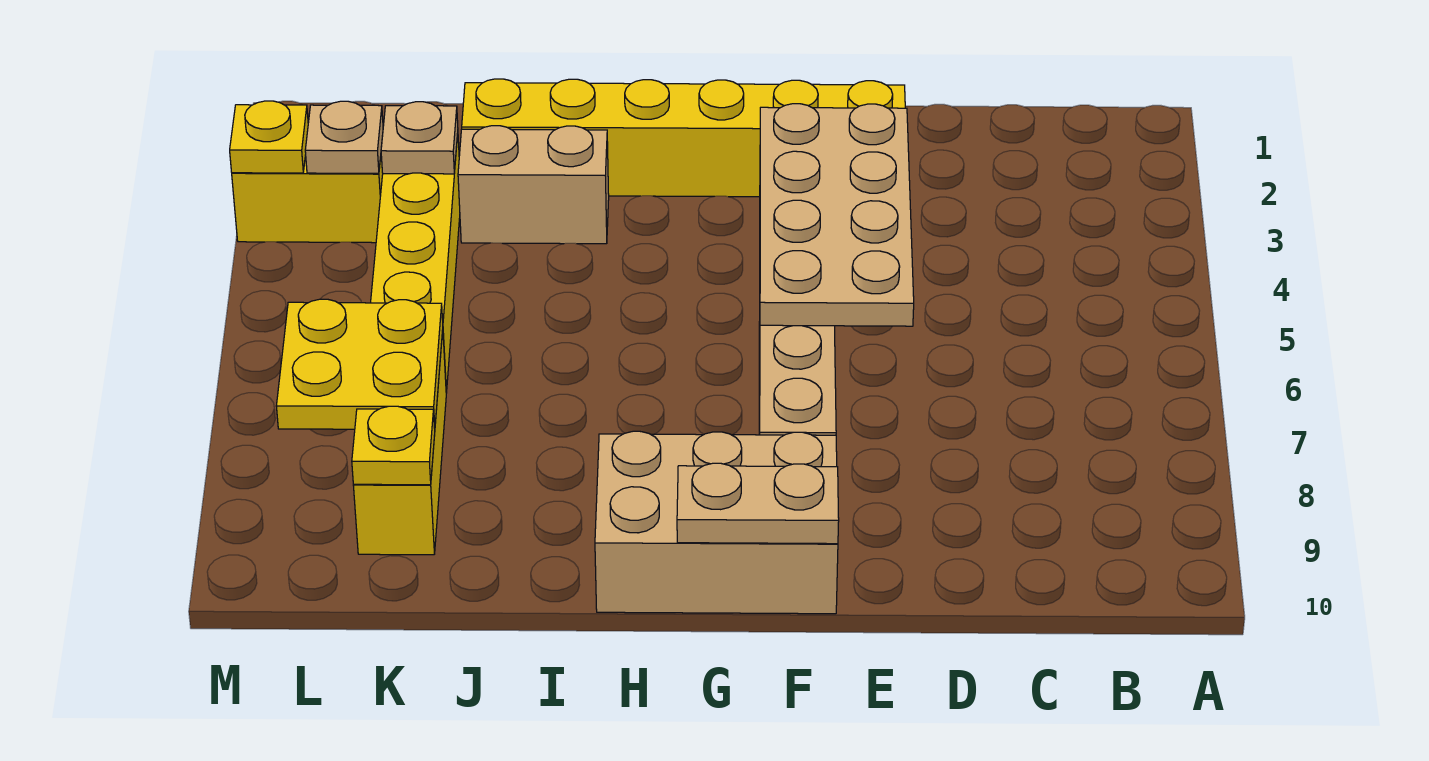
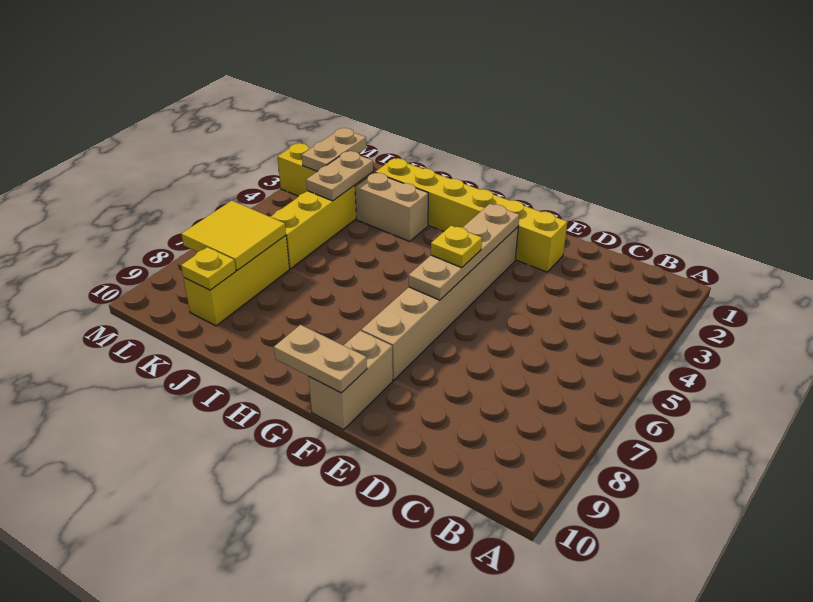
tan plate E3:F6 level 2 -> tan plate F3:F6 level 2
tan brick F9:H10 level 1 -> tan brick F9:F10 level 1
tan plate K3 level 2 -> tan plate K3:K4 level 2
yellow plate K7:L8 level 2 -> yellow tile K7:L8 level 2
tan plate L3 level 2 -> tan plate L2:L3 level 2
yellow plate M3 level 2 -> yellow plate F5 level 3

